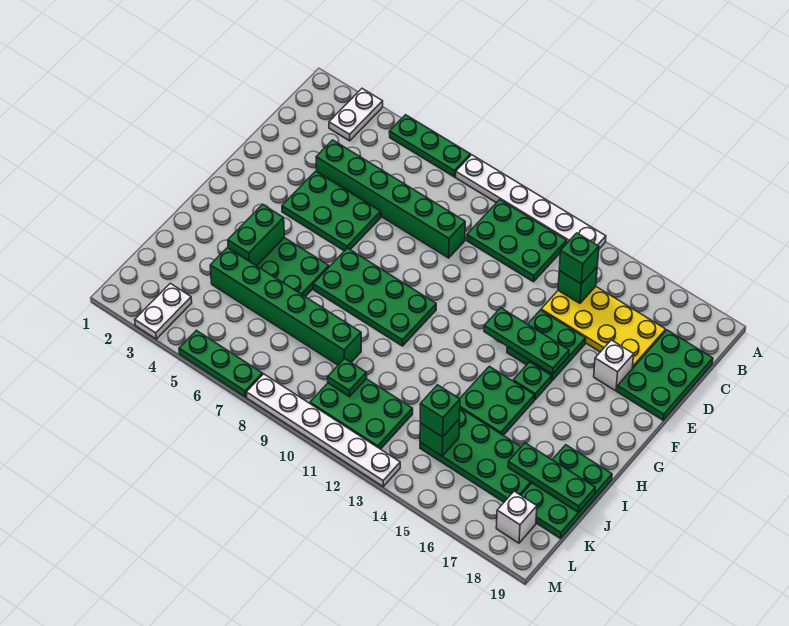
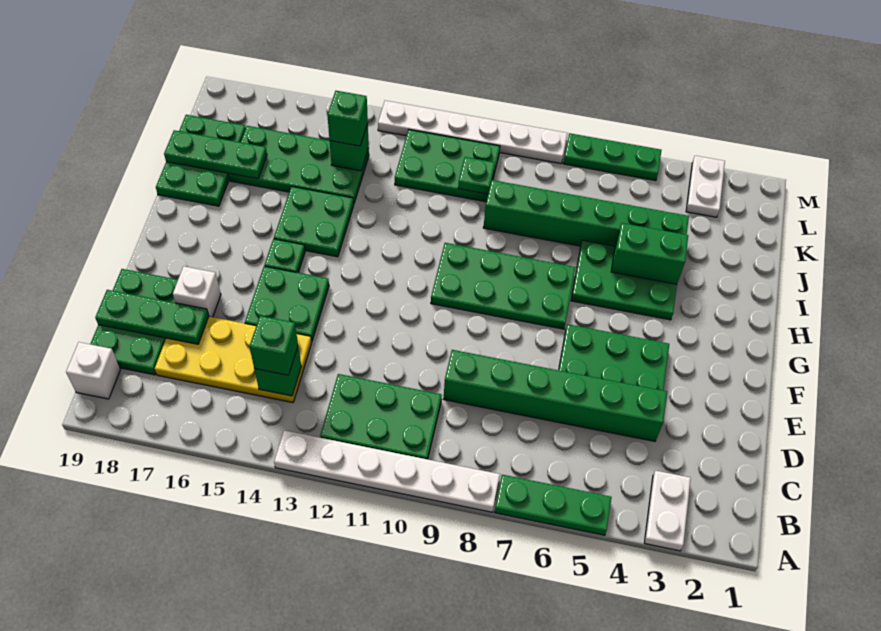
green plate F13:F15 level 2 -> green plate D17:D19 level 2
green brick H4:I4 level 2 -> green brick I4:I5 level 2
white brick L18 level 1 -> white brick B19 level 1

